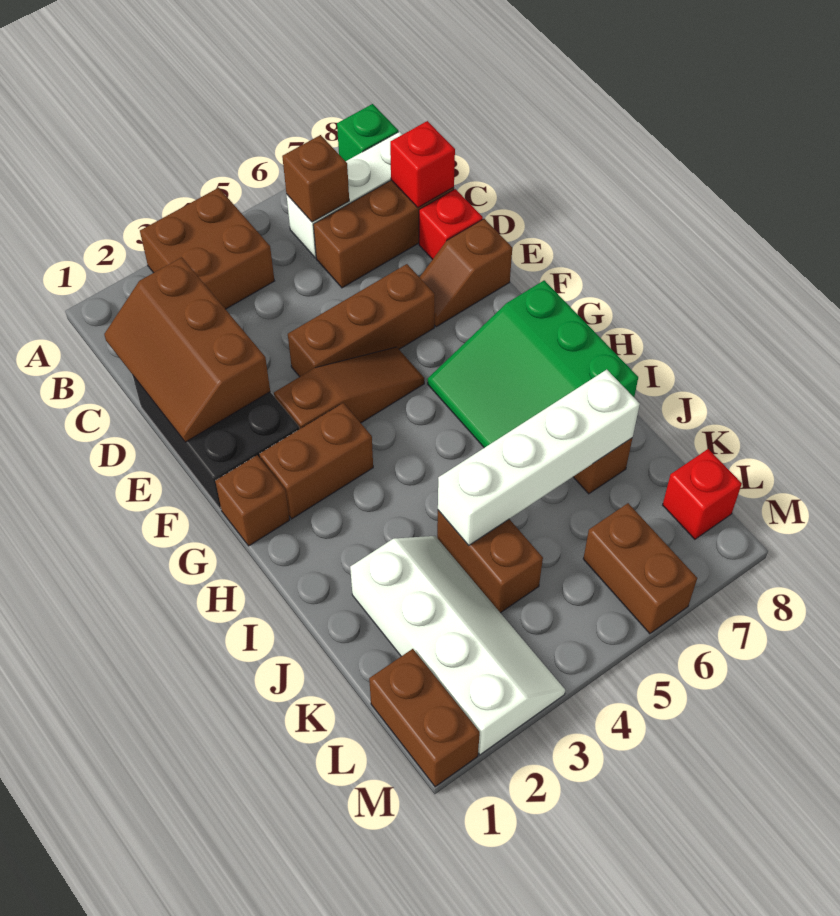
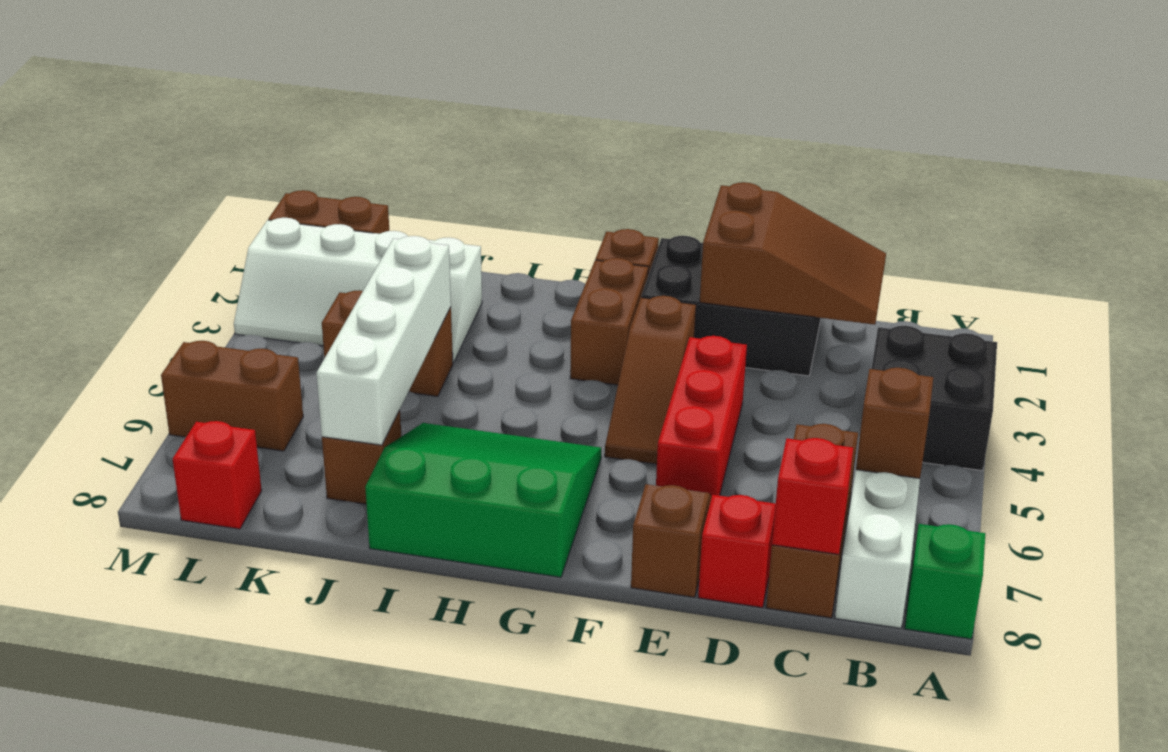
brown brick A3:B4 level 1 -> black brick A3:B4 level 1
brown slope C1:E2 level 2 top 2 -> brown slope C1:E2 level 2 top E
brown brick E4:E6 level 1 -> red brick E4:E6 level 1

